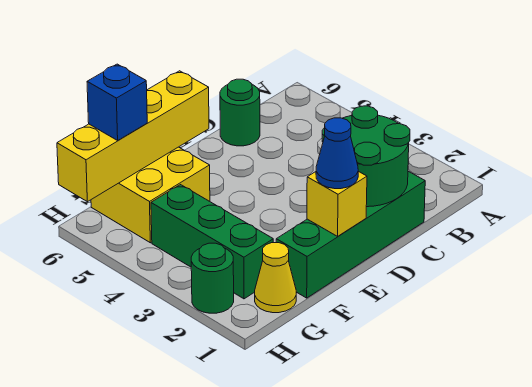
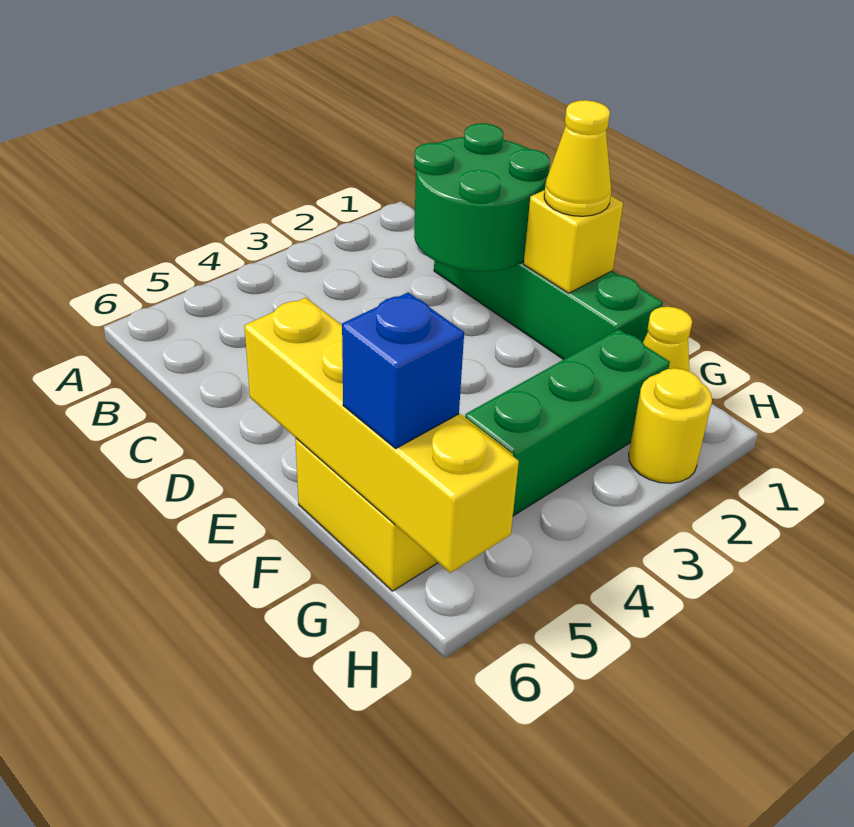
green round brick C6 level 1 -> none
blue cone E1 level 3 -> yellow cone E1 level 3
green round brick H2 level 1 -> yellow round brick H2 level 1

